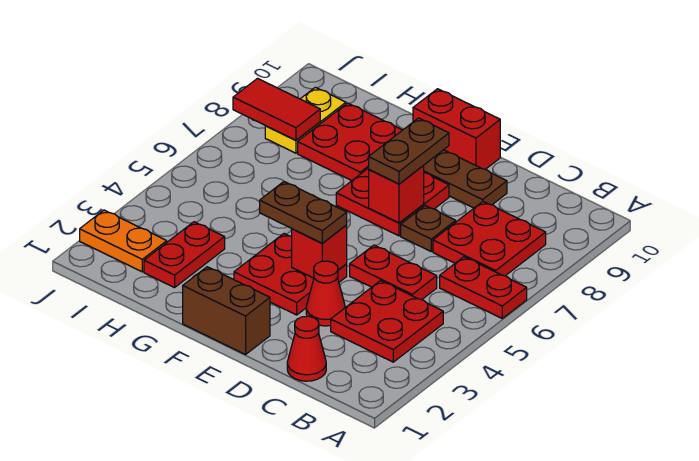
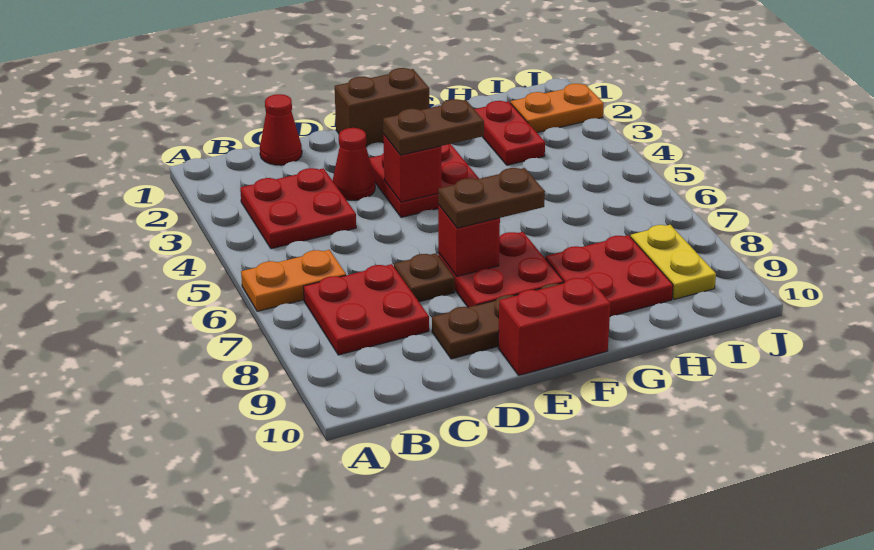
red plate A6:B6 level 1 -> orange plate A6:B6 level 1
red plate C5:D5 level 1 -> none
brown plate E7:E8 level 3 -> brown plate E7:F7 level 3
red tile I8:J8 level 2 -> none

